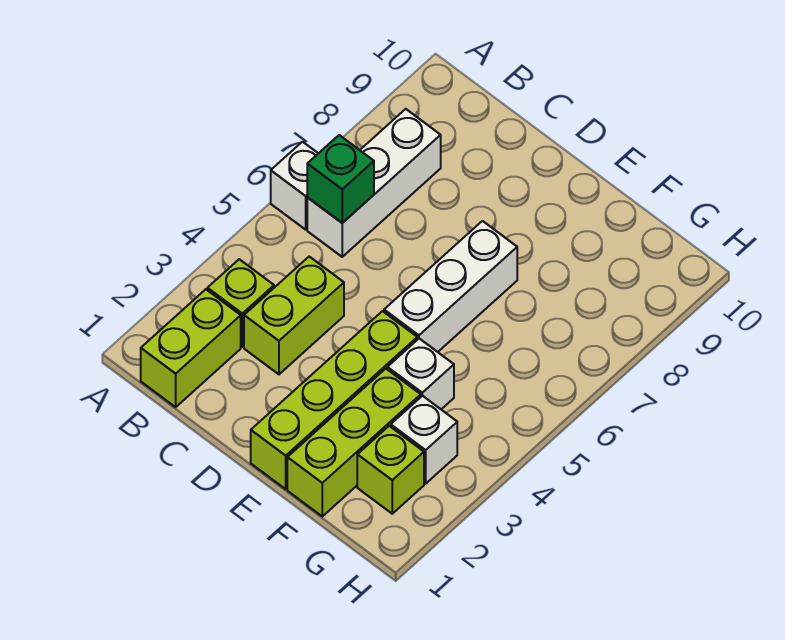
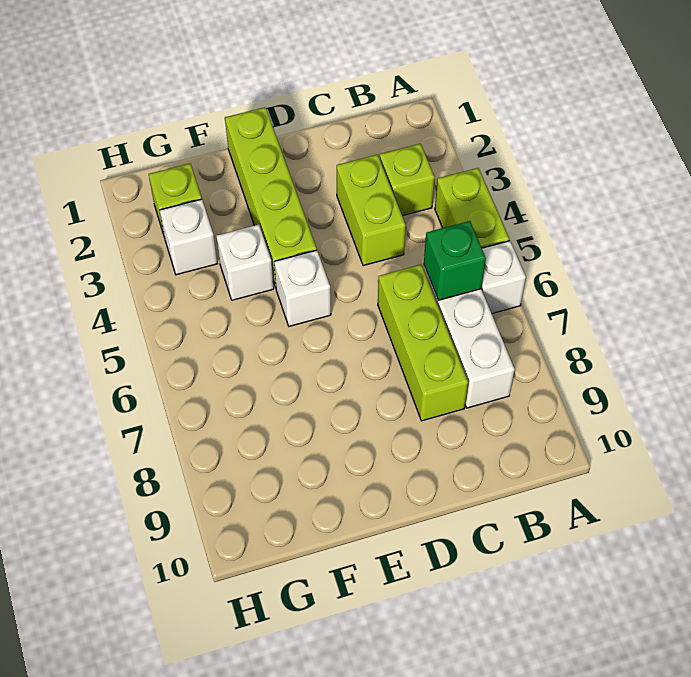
lime brick B1:B2 level 1 -> lime brick A4:A5 level 1
white brick E5:E7 level 1 -> white brick E5 level 1
lime brick F1:F3 level 1 -> lime brick C6:C8 level 1

